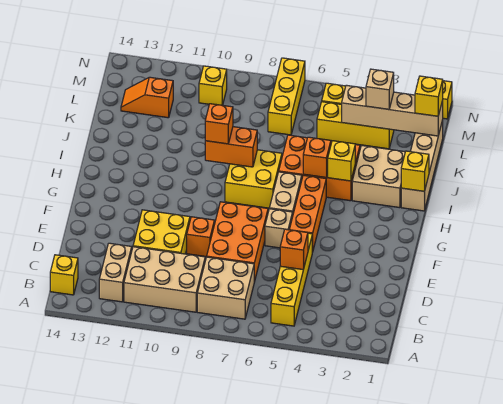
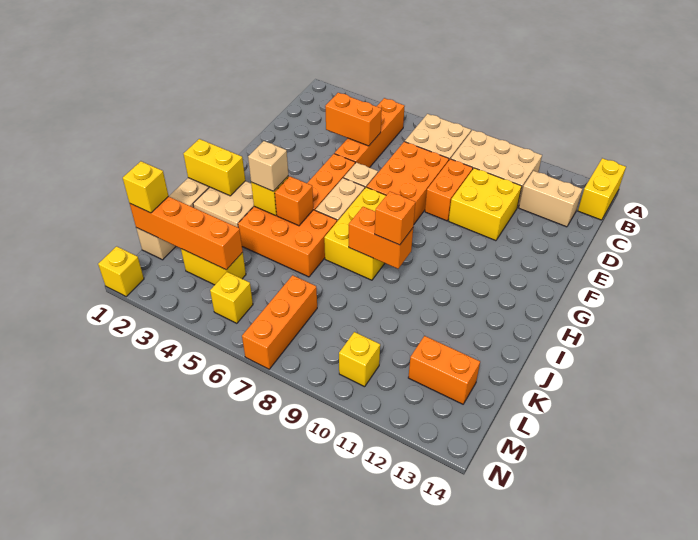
yellow brick B5:E5 level 1 -> orange brick B5:E5 level 1
tan brick B12:C12 level 1 -> tan brick C12:C13 level 1
yellow brick B14 level 1 -> yellow brick A14:B14 level 1
orange brick D5 level 2 -> orange brick D4:D5 level 2
orange brick E9 level 1 -> orange brick D9:E9 level 1
yellow brick H7:I8 level 1 -> yellow brick G7:I8 level 1
yellow brick I1 level 2 -> yellow brick I1:I2 level 2
tan brick L1:L4 level 2 -> orange brick L1:L4 level 2
yellow brick L3:L5 level 1 -> yellow brick L3:L4 level 1
tan brick L3 level 3 -> tan brick I4 level 3
yellow brick L7:N7 level 1 -> orange brick L7:N7 level 1
orange slope L12:L13 level 1 top 12 -> orange brick L12:L13 level 1

